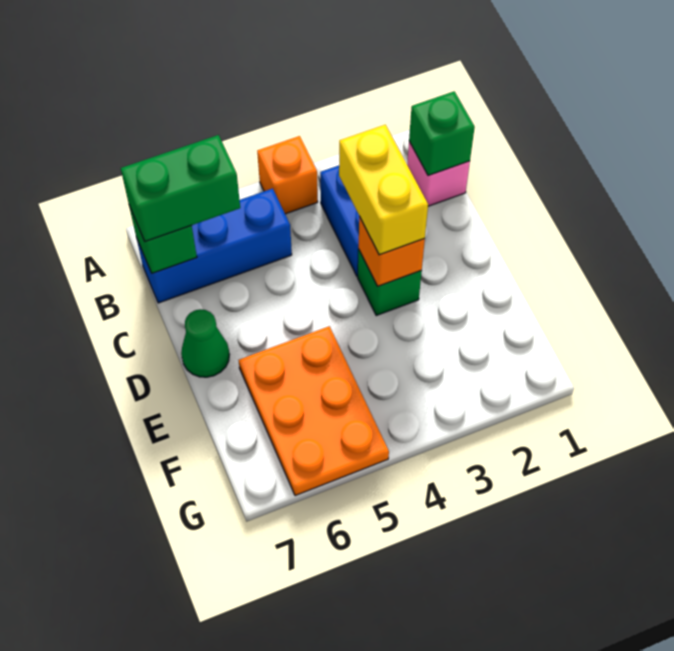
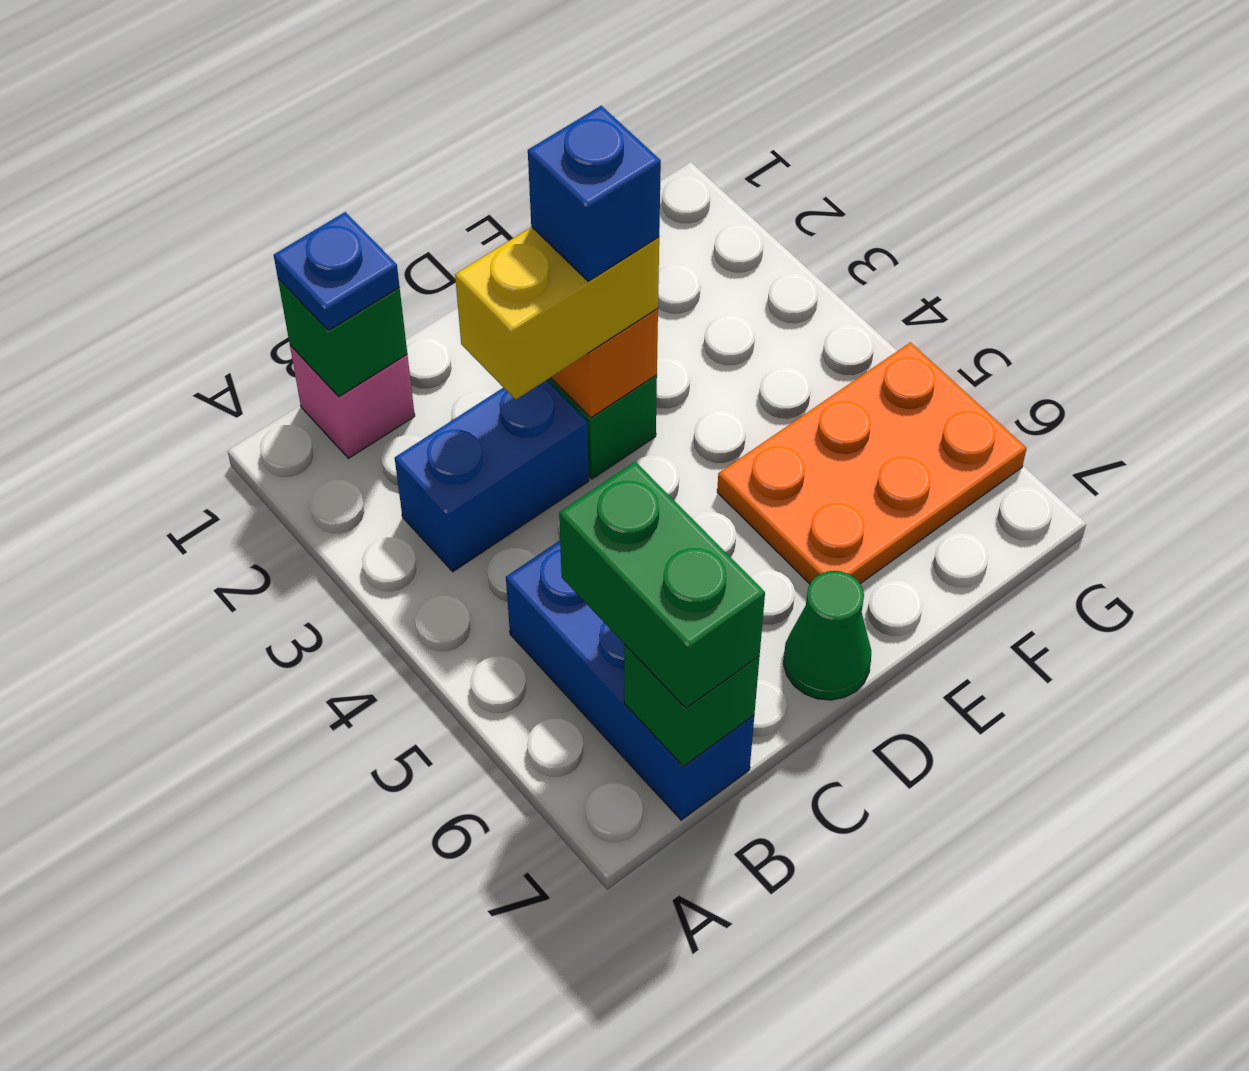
orange brick A4 level 1 -> none
none -> blue plate B1 level 3
none -> blue brick D3 level 4

